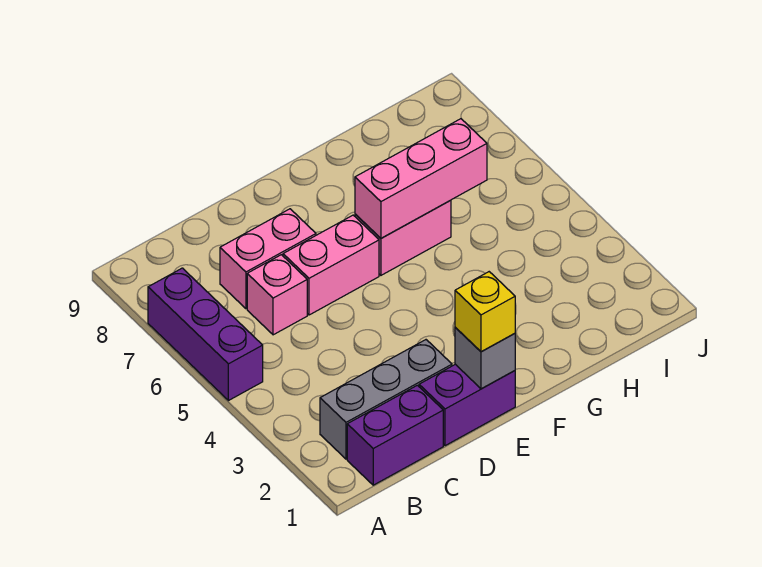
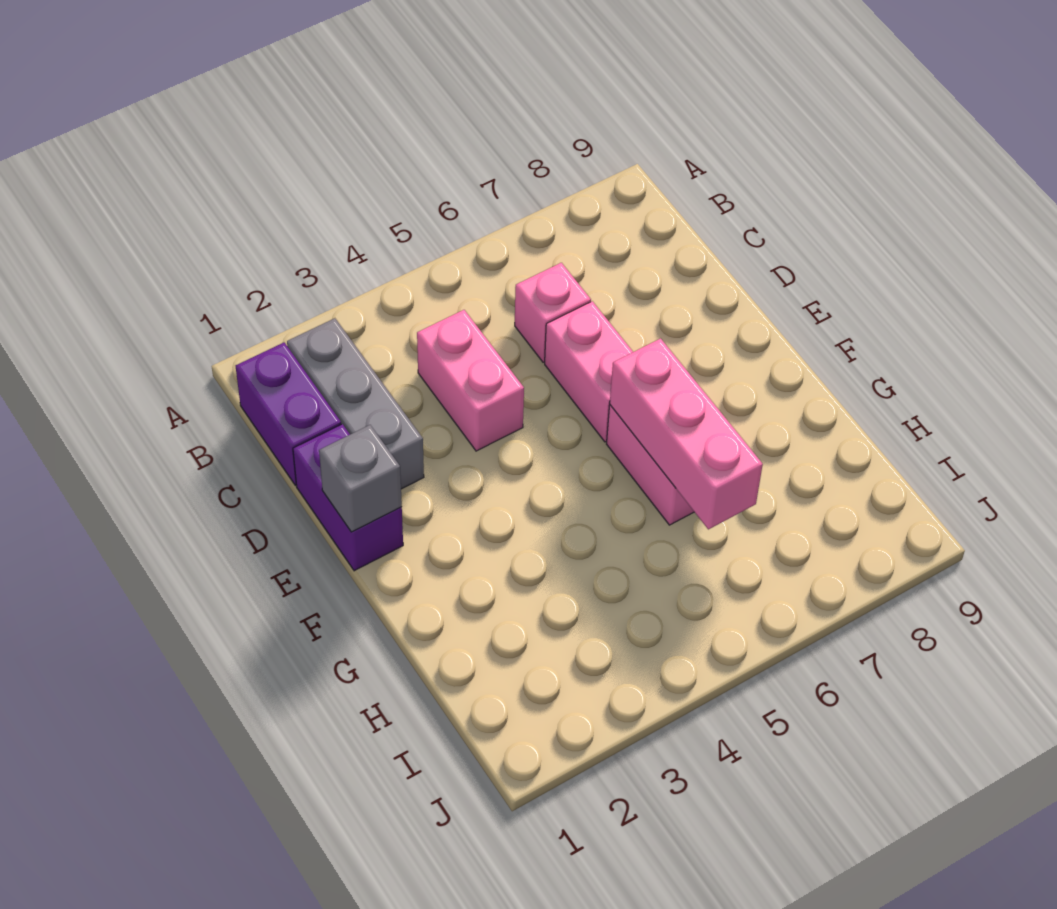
purple brick A5:A7 level 1 -> none
pink brick C7:D7 level 1 -> pink brick C4:D4 level 1
yellow brick E1 level 3 -> none

